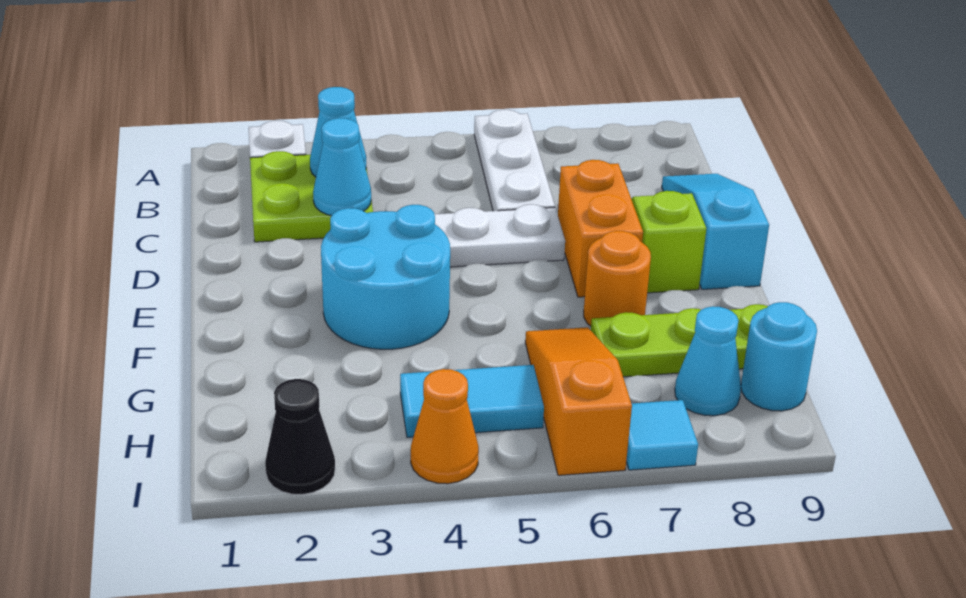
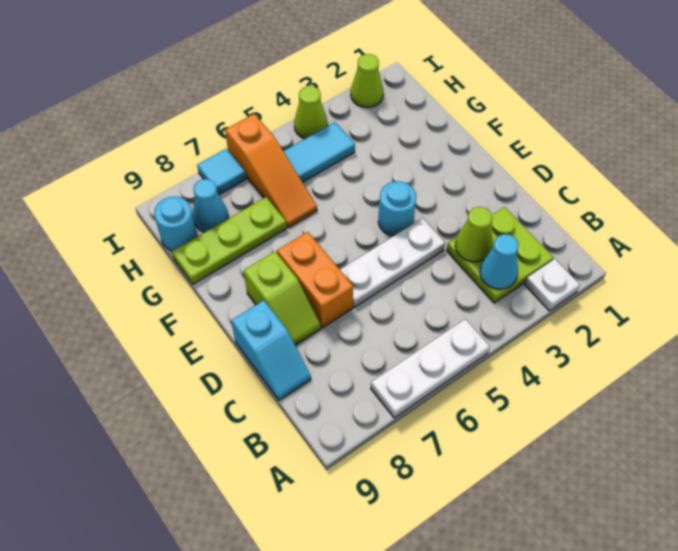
white plate A6:C6 level 1 -> white plate A5:A7 level 1
cyan cone C3 level 2 -> lime cone C3 level 2
cyan slope C9:E9 level 1 top E -> cyan slope C9:D9 level 1 top D
cyan round brick E3:F4 level 1 -> cyan round brick E4 level 1
orange round brick F7 level 1 -> none
black cone I2 level 1 -> lime cone I2 level 1
orange cone I4 level 1 -> lime cone I4 level 1

